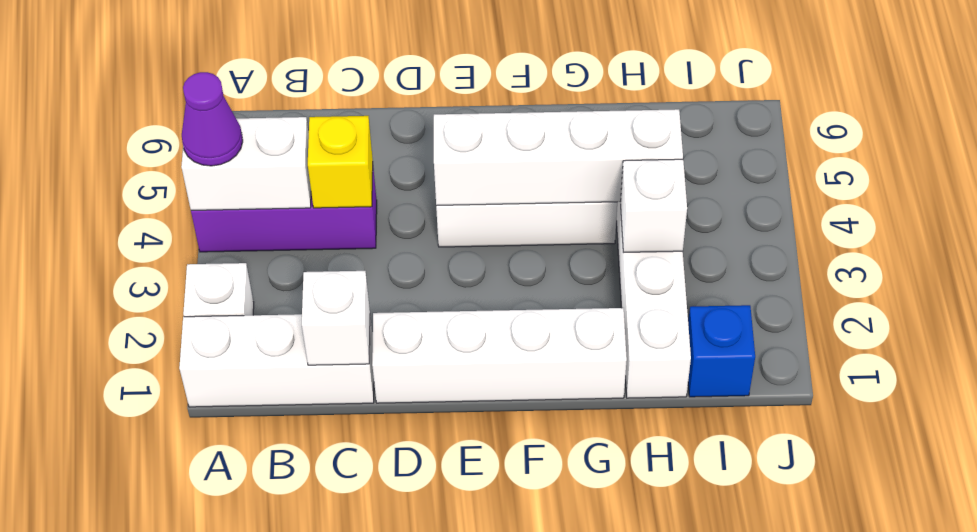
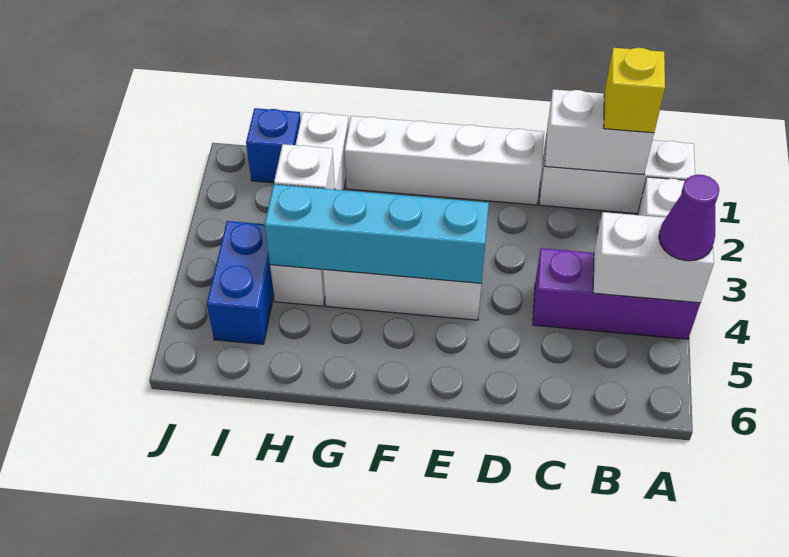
white brick C1 level 2 -> white brick B1:C1 level 2
yellow brick C4 level 2 -> yellow brick B1 level 3
white brick E4:H4 level 2 -> cyan brick E4:H4 level 2
none -> blue brick I4:I5 level 1

